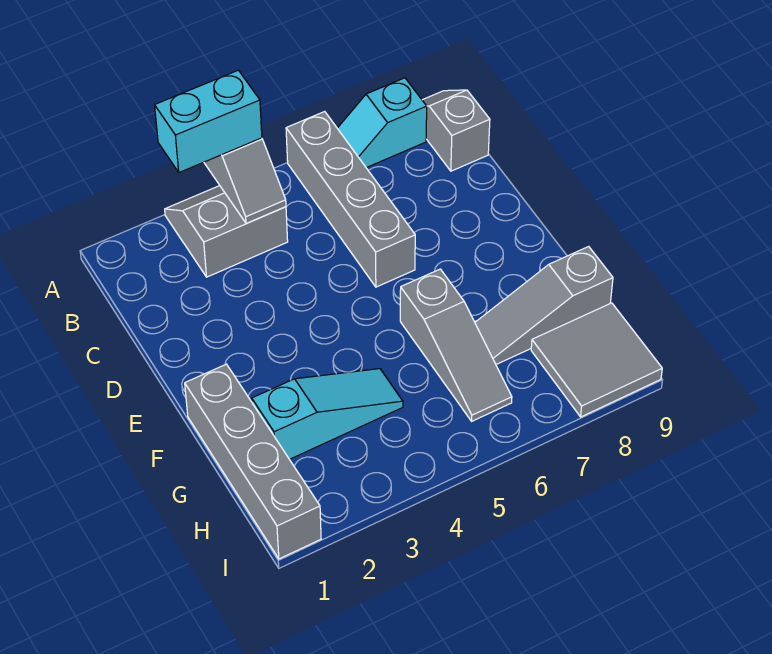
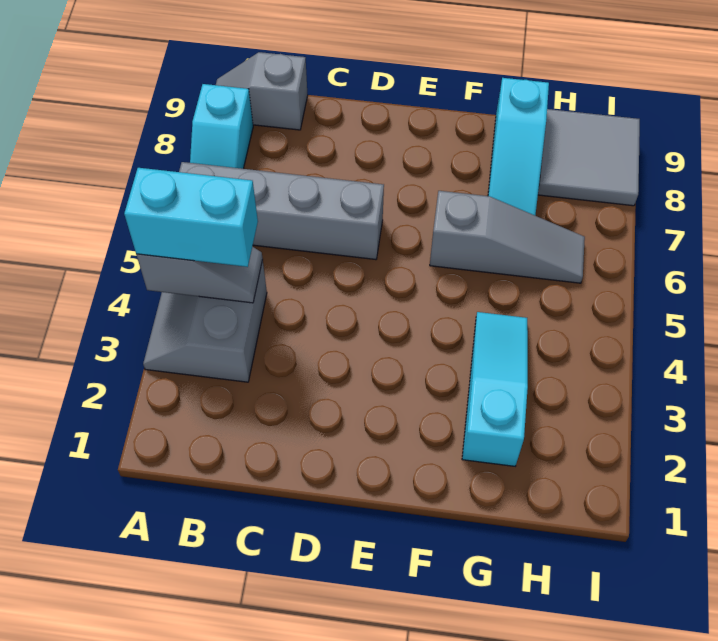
cyan brick A3:A4 level 3 -> cyan brick A4:B4 level 3
grey brick F1:I1 level 1 -> none
grey slope G7:G9 level 1 top 9 -> cyan slope G7:G9 level 1 top 9

